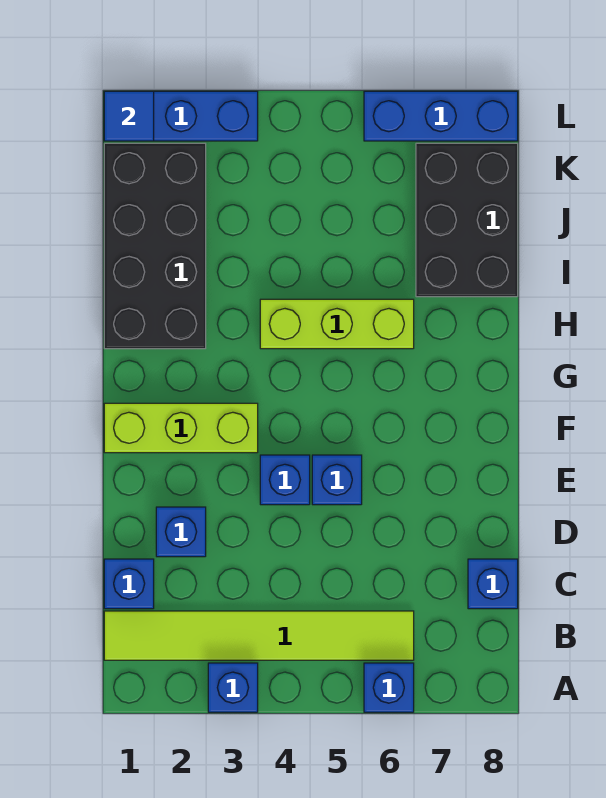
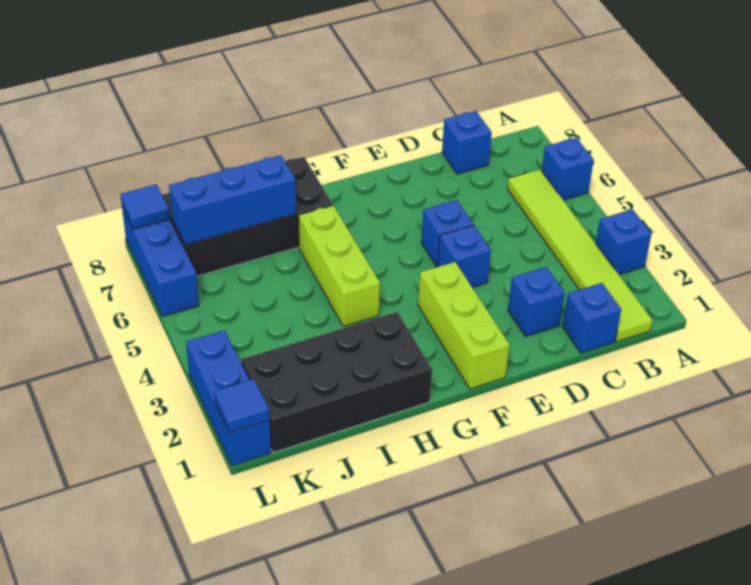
black brick I7:K8 level 1 -> black brick H7:K8 level 1
none -> blue brick I7:K7 level 2
none -> blue tile L8 level 2

